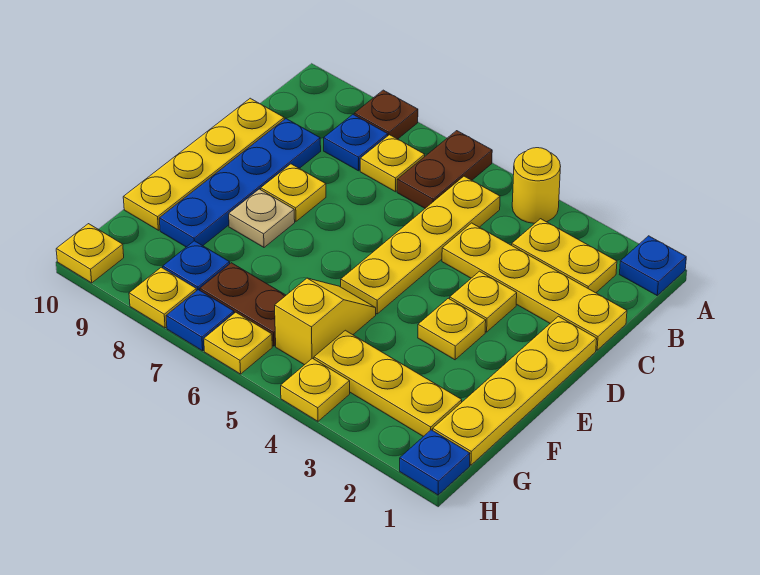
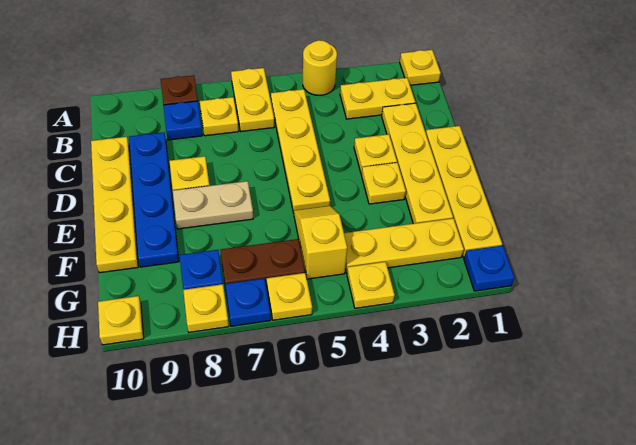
blue plate A1 level 1 -> yellow plate A1 level 1
brown plate A6:B6 level 1 -> yellow plate A6:B6 level 1
yellow plate C1:C4 level 1 -> yellow plate C2:F2 level 1
tan plate E8 level 1 -> tan plate E7:E8 level 1

